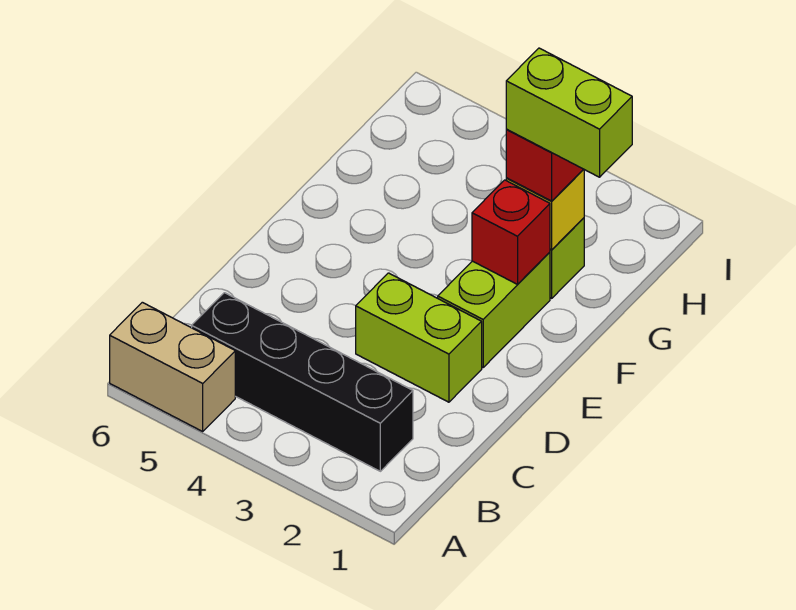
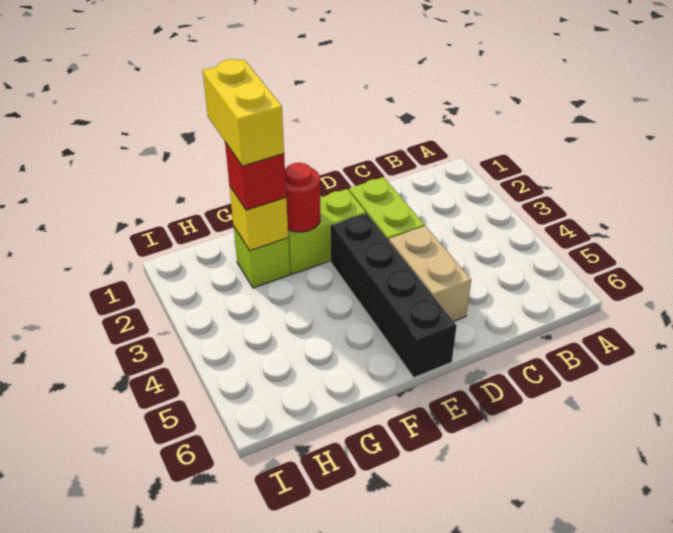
tan brick A5:A6 level 1 -> tan brick D4:D5 level 1
black brick B2:B5 level 1 -> black brick E3:E6 level 1
red brick F2 level 2 -> red round brick F2 level 2
lime brick G1:G2 level 4 -> yellow brick G1:G2 level 4

